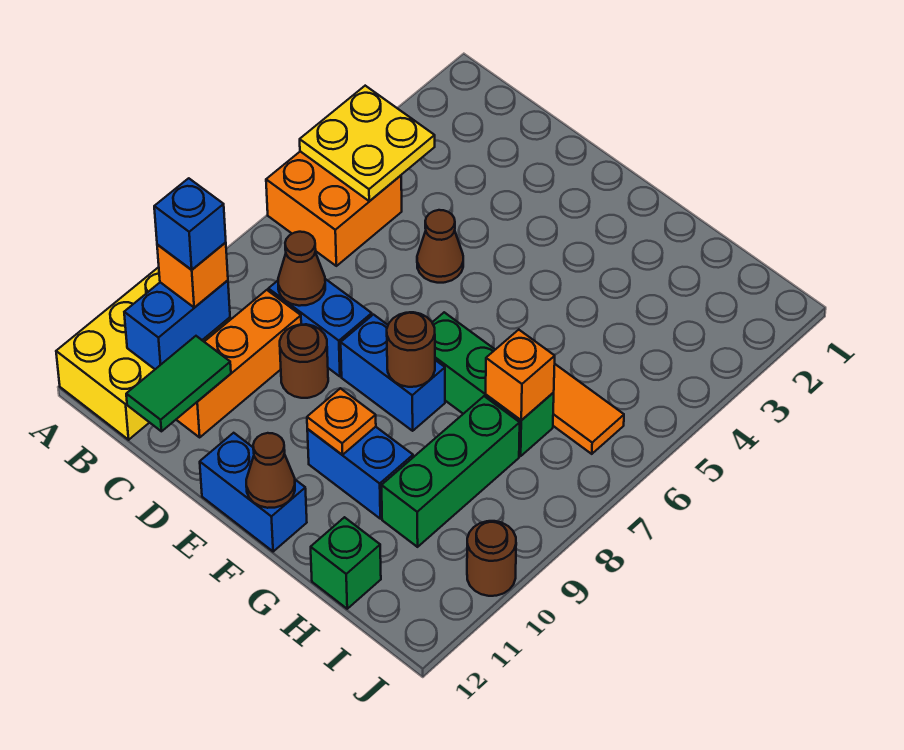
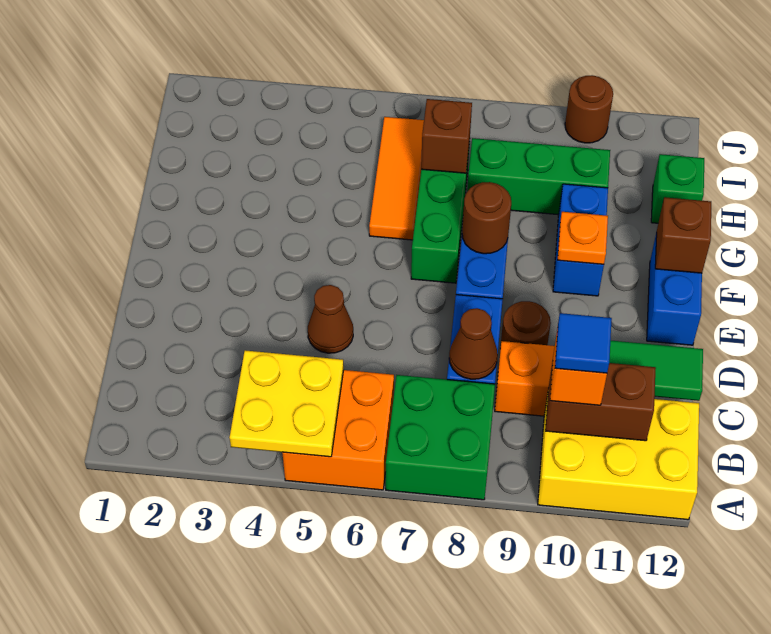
none -> green brick A7:B8 level 1
blue brick B10:B11 level 2 -> brown brick B10:B11 level 2
blue brick B10 level 4 -> blue tile B10 level 4
brown cone F12 level 2 -> brown brick F12 level 2
orange brick H7 level 2 -> brown brick H7 level 2

